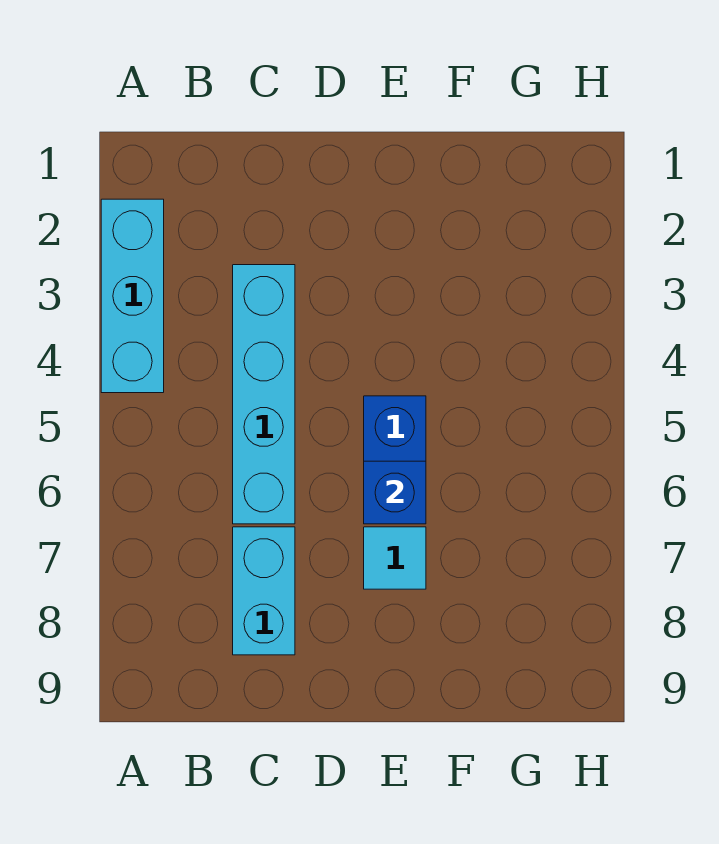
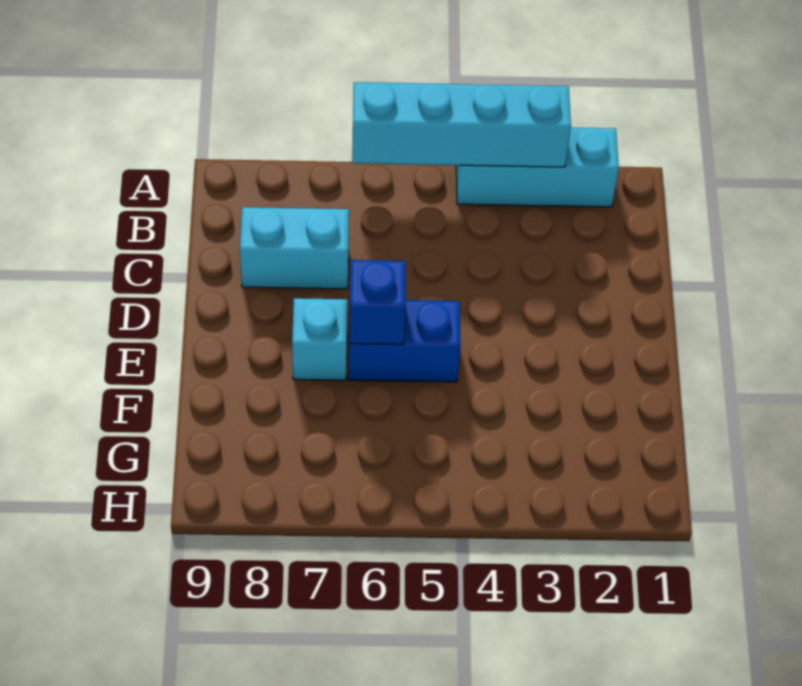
cyan brick C3:C6 level 1 -> cyan brick A3:A6 level 2
cyan tile E7 level 1 -> cyan brick E7 level 1

